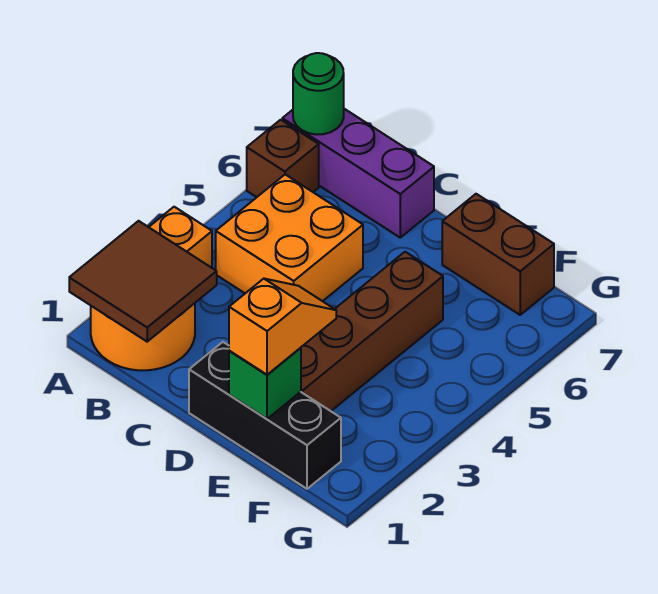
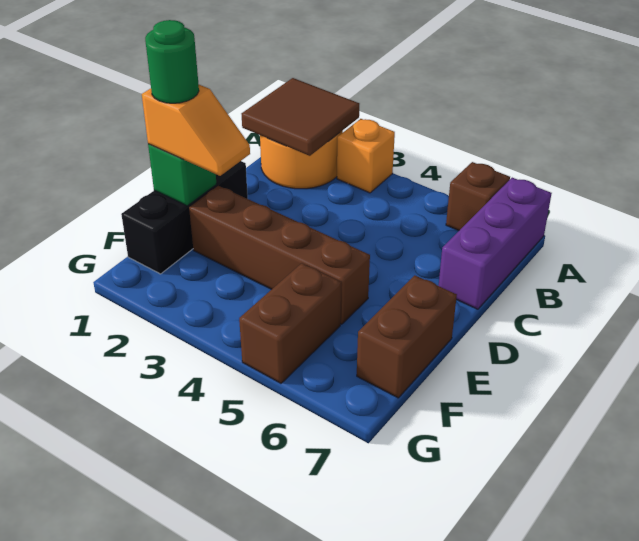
green round brick A7 level 2 -> green round brick E1 level 4
orange brick B4:C5 level 1 -> none
none -> brown brick F5:G5 level 1

